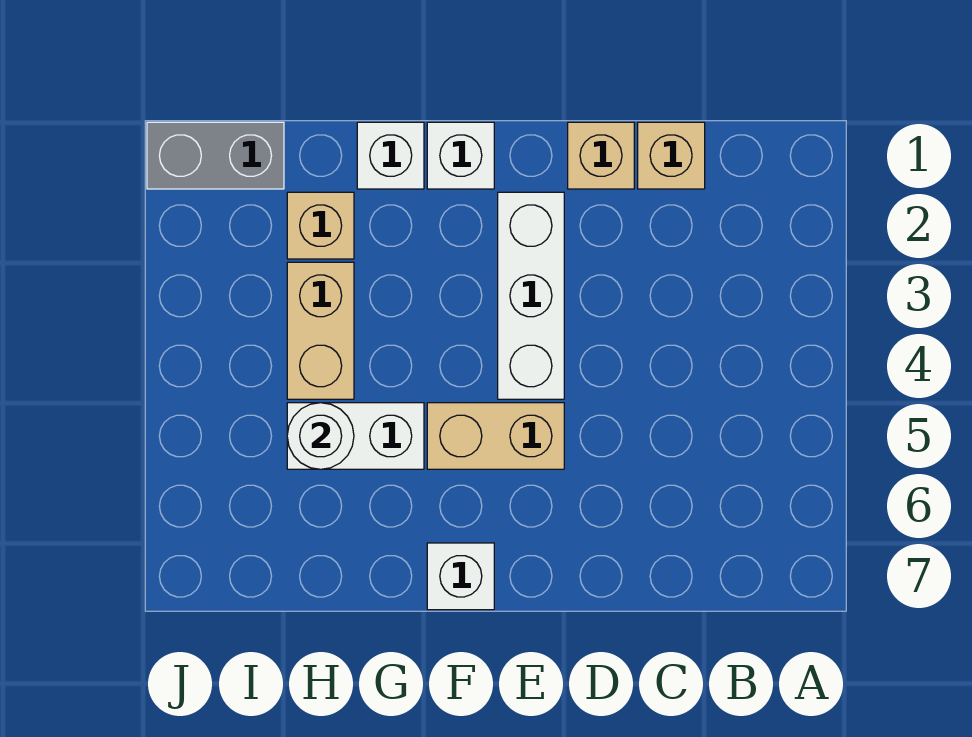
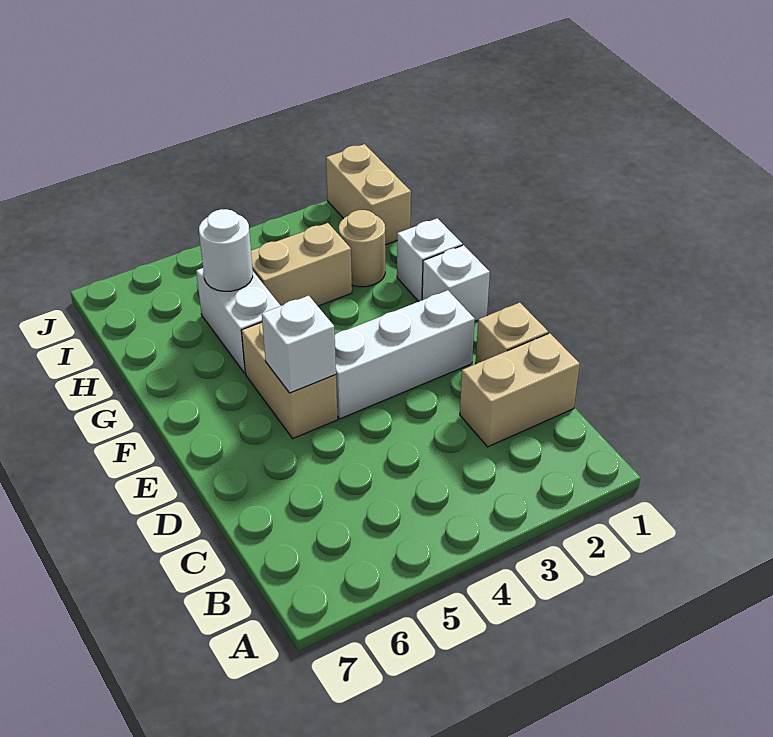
tan brick C1 level 1 -> tan brick C1:C2 level 1
white brick F7 level 1 -> white brick E5 level 2
tan brick H2 level 1 -> tan round brick H2 level 1
grey brick I1:J1 level 1 -> tan brick I1:J1 level 1

